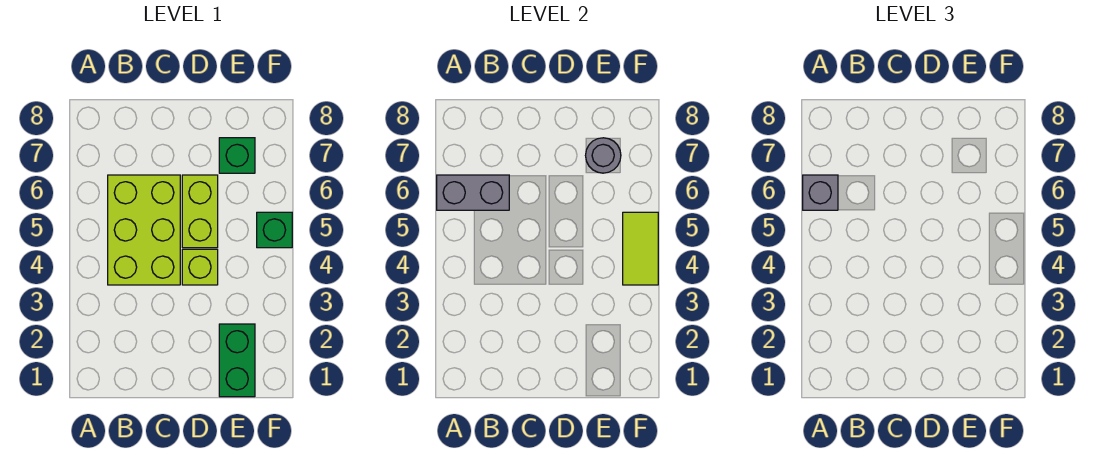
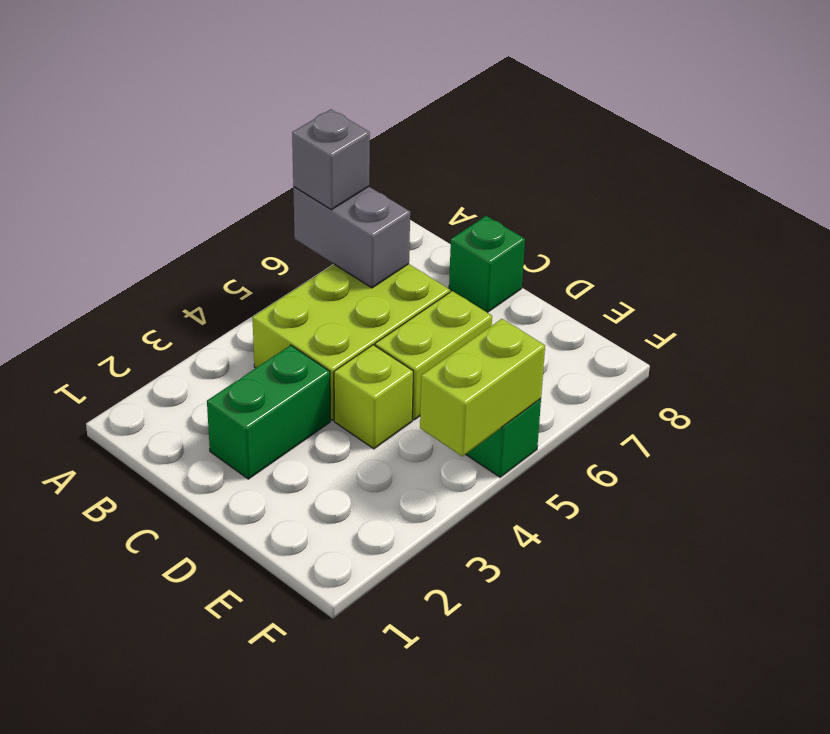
green brick E1:E2 level 1 -> green brick C2:C3 level 1
green brick E7 level 1 -> green brick C8 level 1
grey round brick E7 level 2 -> none
lime tile F4:F5 level 2 -> lime brick F4:F5 level 2

